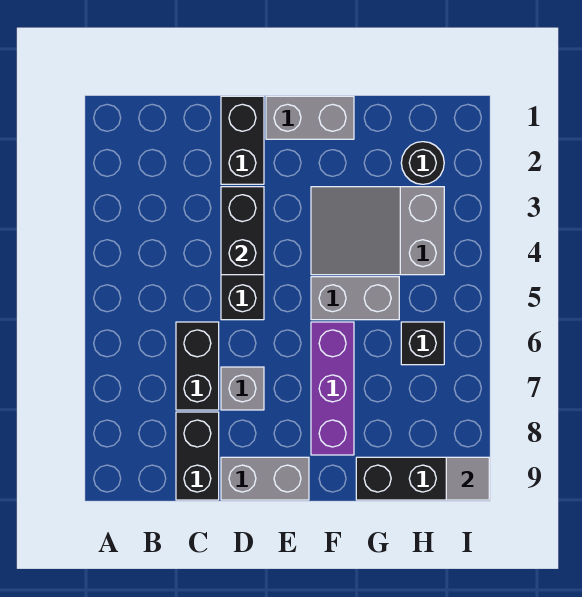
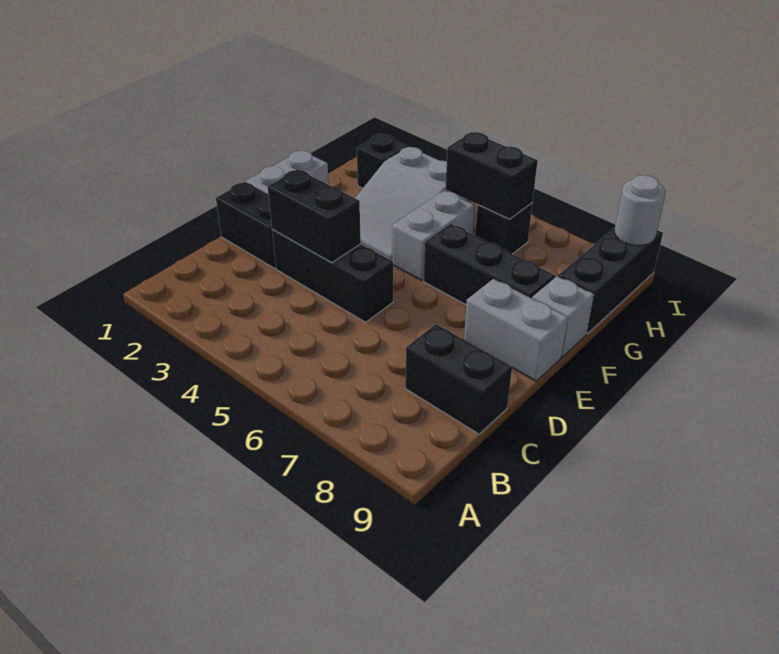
black brick C6:C7 level 1 -> black brick H5:H6 level 2
grey brick D7 level 1 -> grey brick F9 level 1
grey brick D9:E9 level 1 -> grey brick E8:E9 level 1
purple brick F6:F8 level 1 -> black brick F6:F8 level 1
black round brick H2 level 1 -> black brick H2 level 1
grey tile I9 level 2 -> grey round brick I9 level 2

